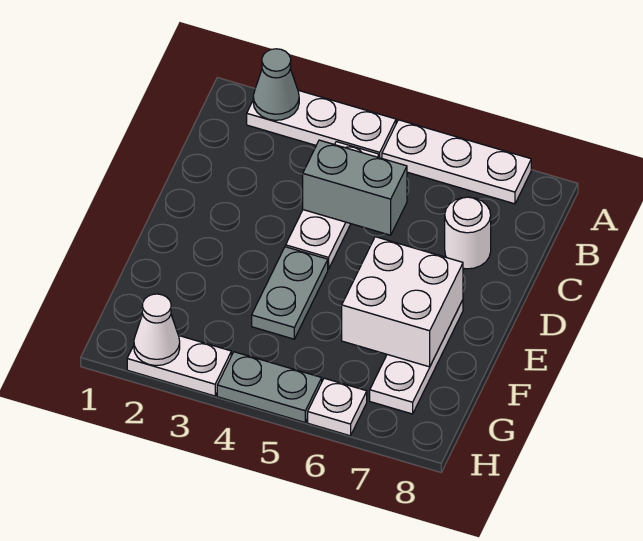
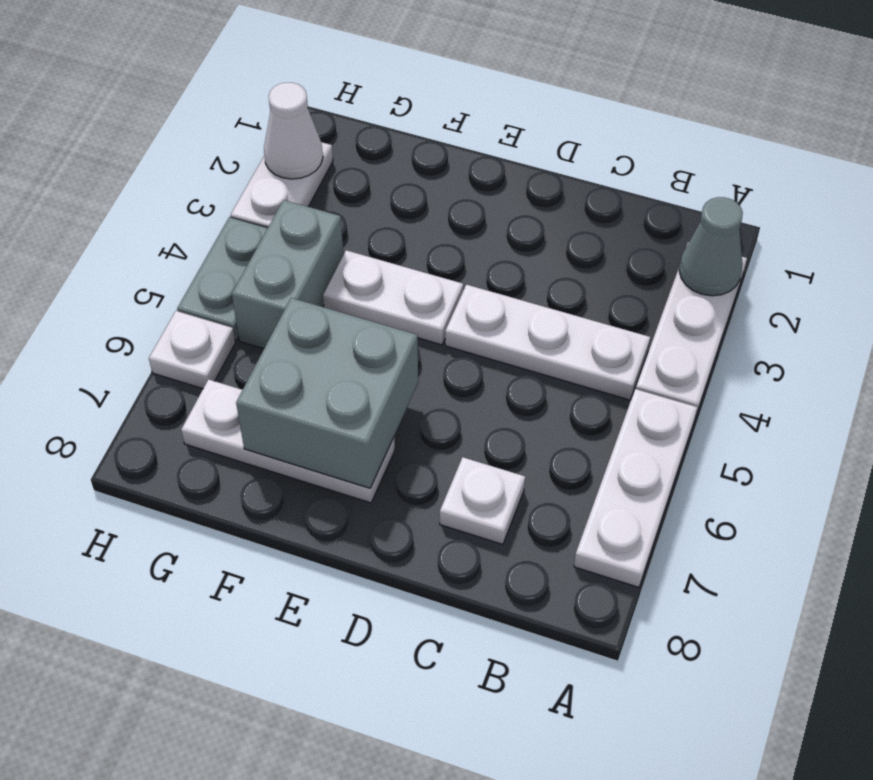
grey brick C4:C5 level 2 -> grey brick G4:G5 level 1
white round brick C7 level 1 -> white plate C7 level 1
grey plate E4:F4 level 1 -> white plate E4:F4 level 1
white brick E6:F7 level 2 -> grey brick E6:F7 level 2

